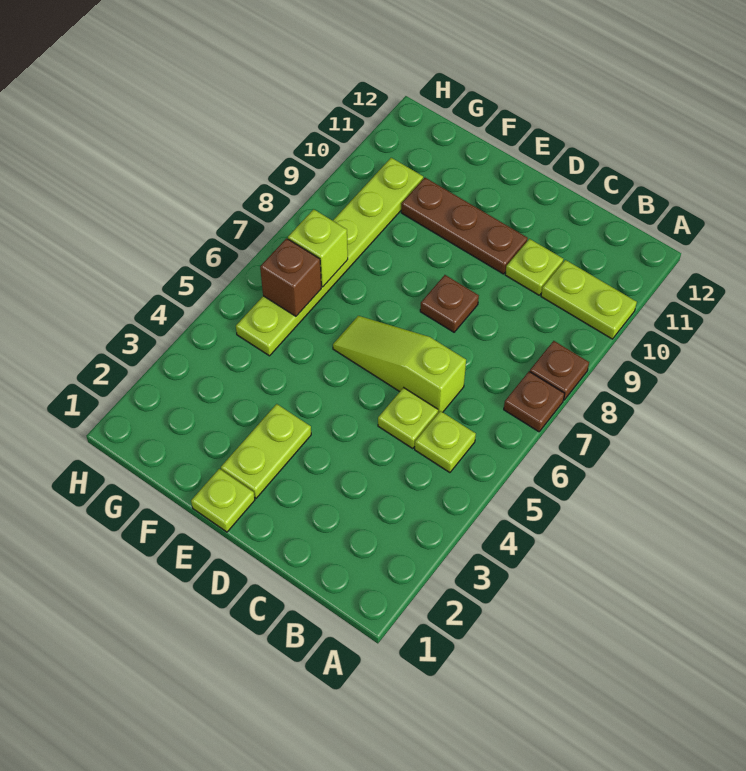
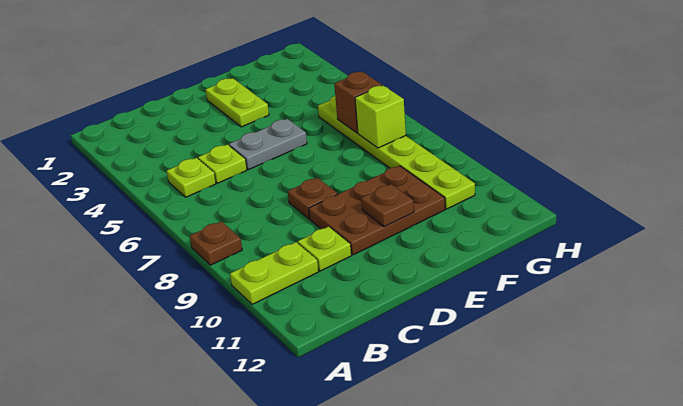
brown plate A7 level 1 -> brown plate E10 level 2
lime slope C6:E6 level 1 top C -> none
none -> grey plate D5:E5 level 1
brown plate D10:F10 level 1 -> brown plate D9:F10 level 1
lime plate E1 level 1 -> none

